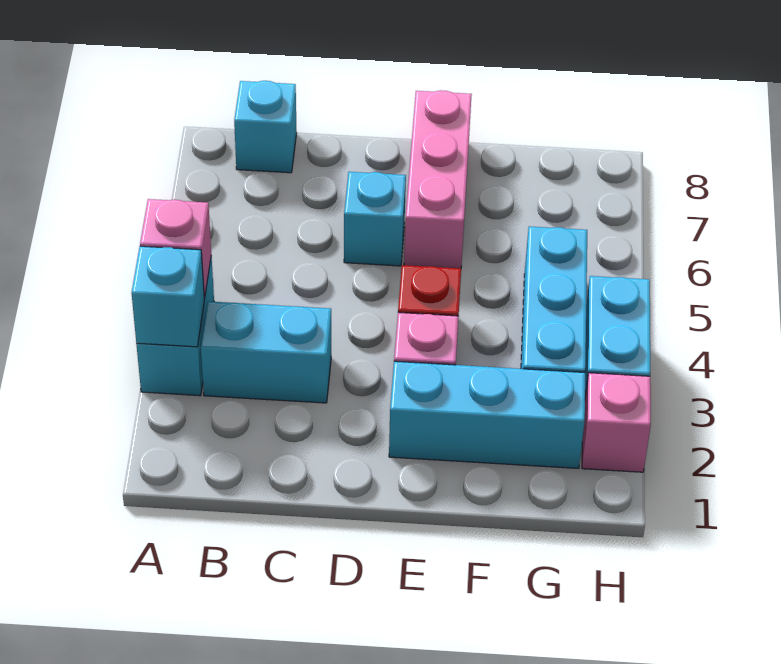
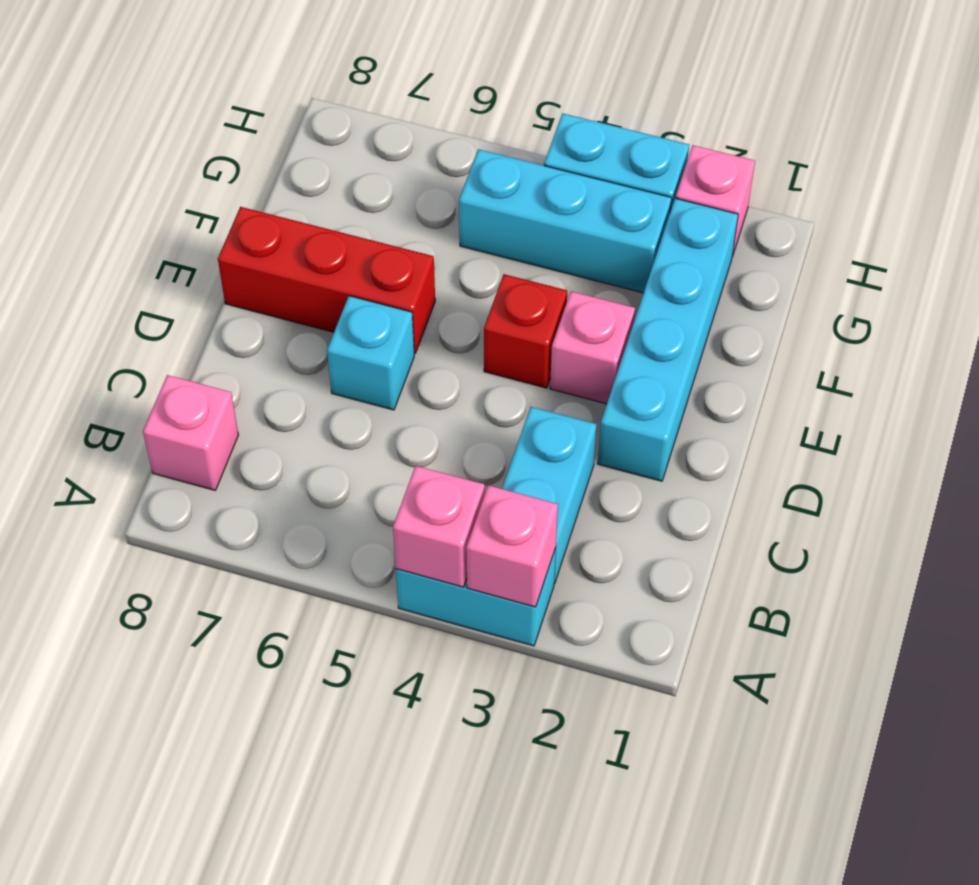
cyan brick A3 level 2 -> pink brick A3 level 2
cyan brick B8 level 1 -> pink brick B8 level 1
cyan brick E2:G2 level 1 -> cyan brick D2:G2 level 1
pink brick E6:E8 level 1 -> red brick E6:E8 level 1

